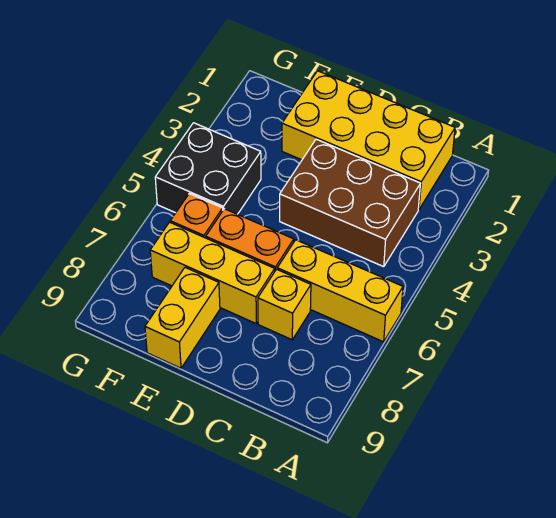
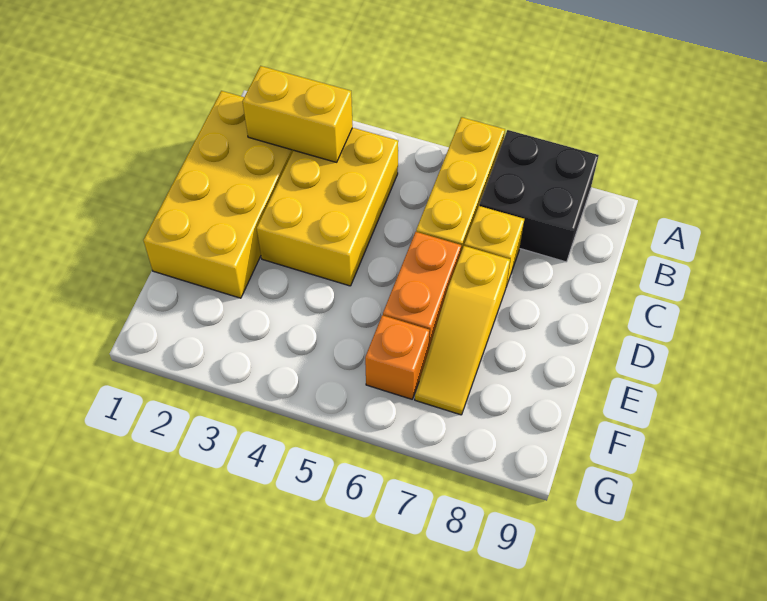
brown brick B3:D4 level 1 -> yellow brick B3:D4 level 1
yellow brick D7:F7 level 1 -> yellow slope D7:F7 level 1 top D
yellow brick E8:E9 level 1 -> yellow brick B2:B3 level 2
black brick F4:G5 level 1 -> black brick A7:B8 level 1

